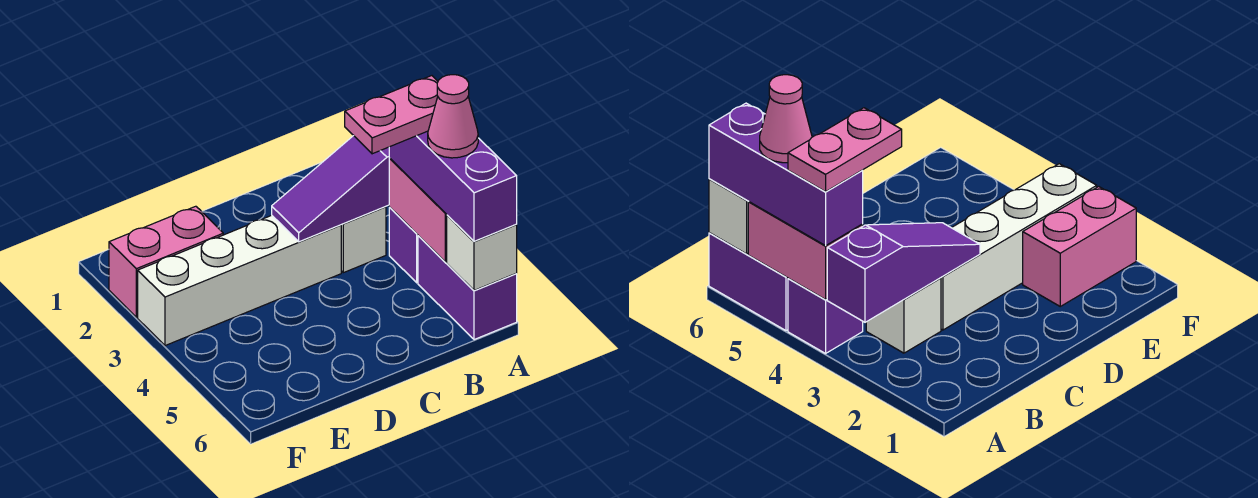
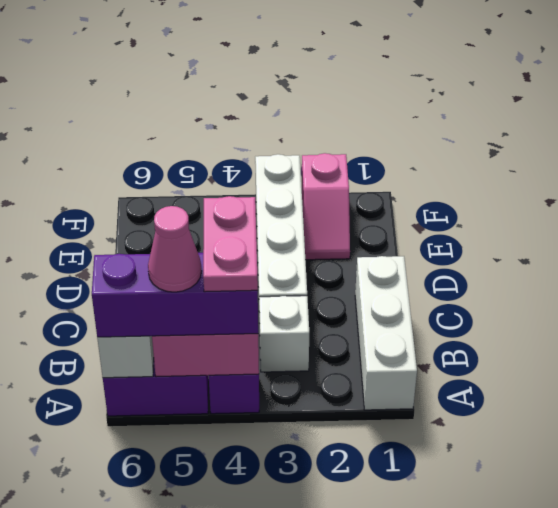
none -> white brick A1:C1 level 1
purple slope A3:C3 level 2 top A -> none
pink brick E2:F2 level 1 -> pink slope E2:F2 level 1 top F

